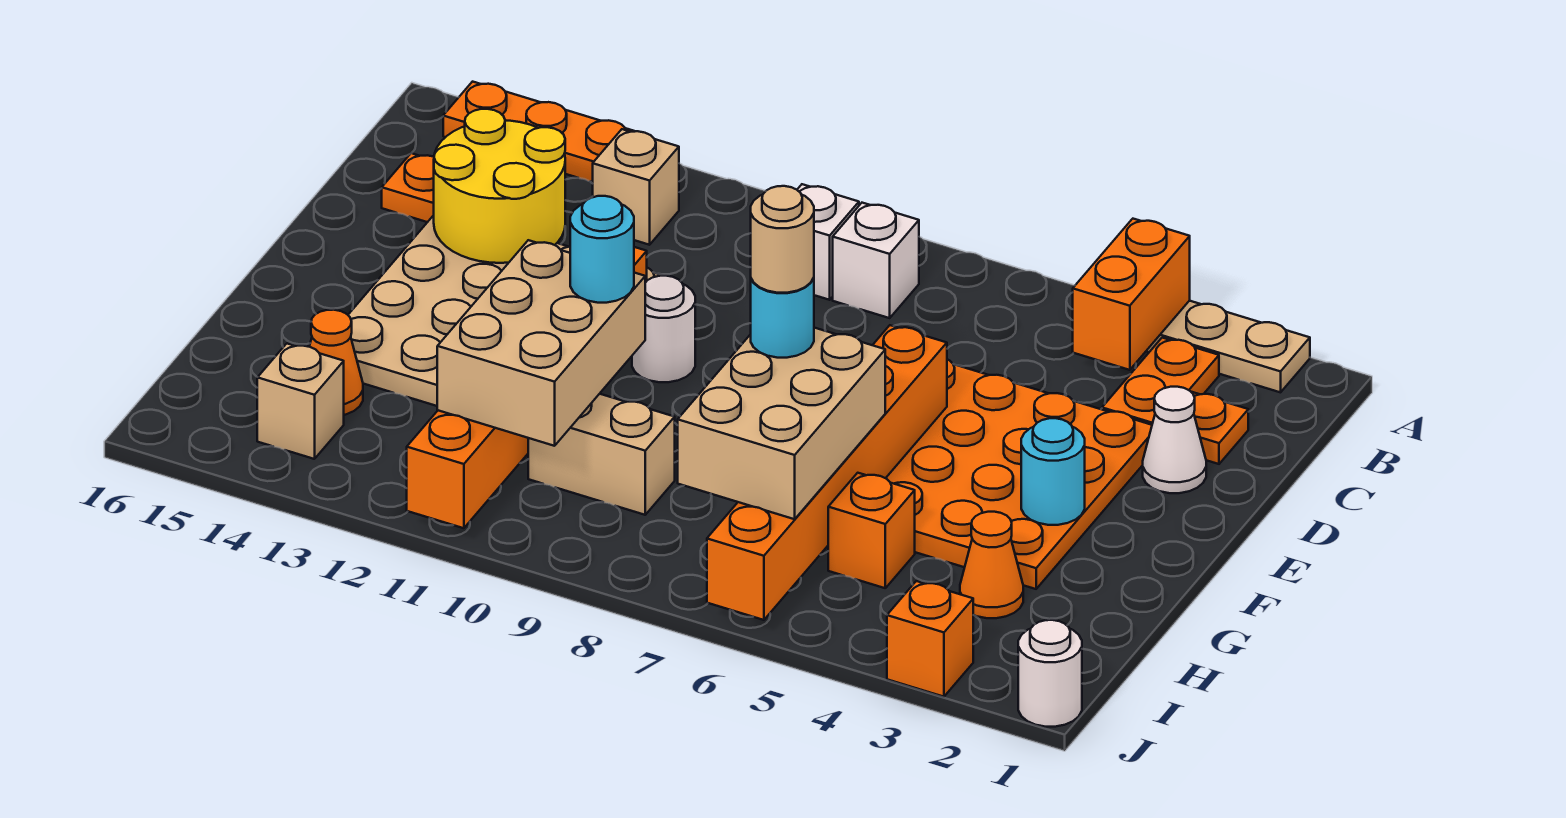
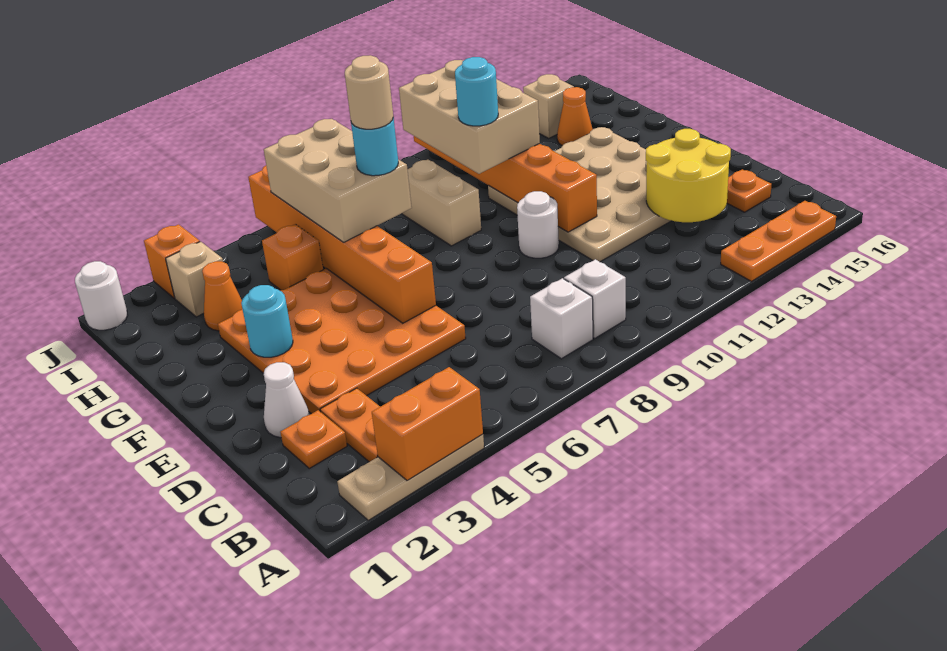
orange brick A4:B4 level 2 -> orange brick A3:A4 level 2
tan brick B12 level 1 -> tan brick I3 level 1
tan brick H9:H10 level 1 -> tan brick G9:H9 level 1

